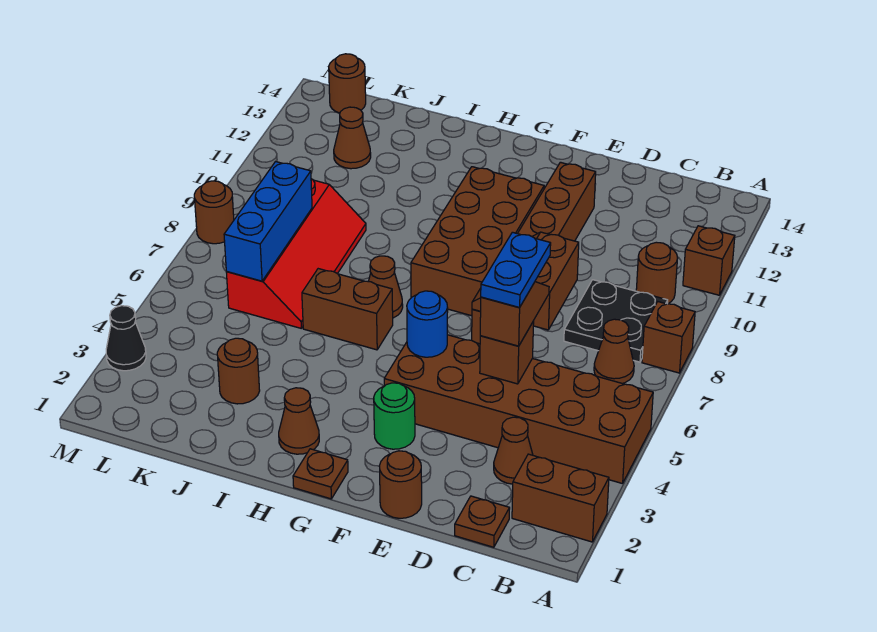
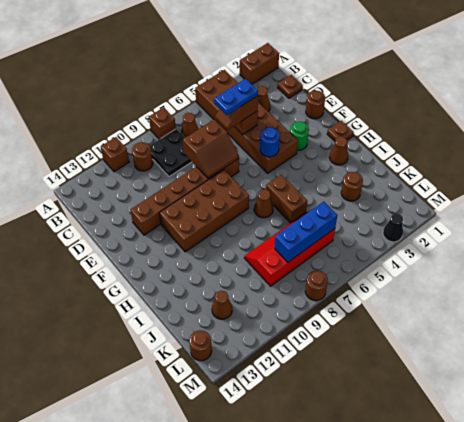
brown brick A2:B2 level 1 -> brown brick A1:A2 level 1

